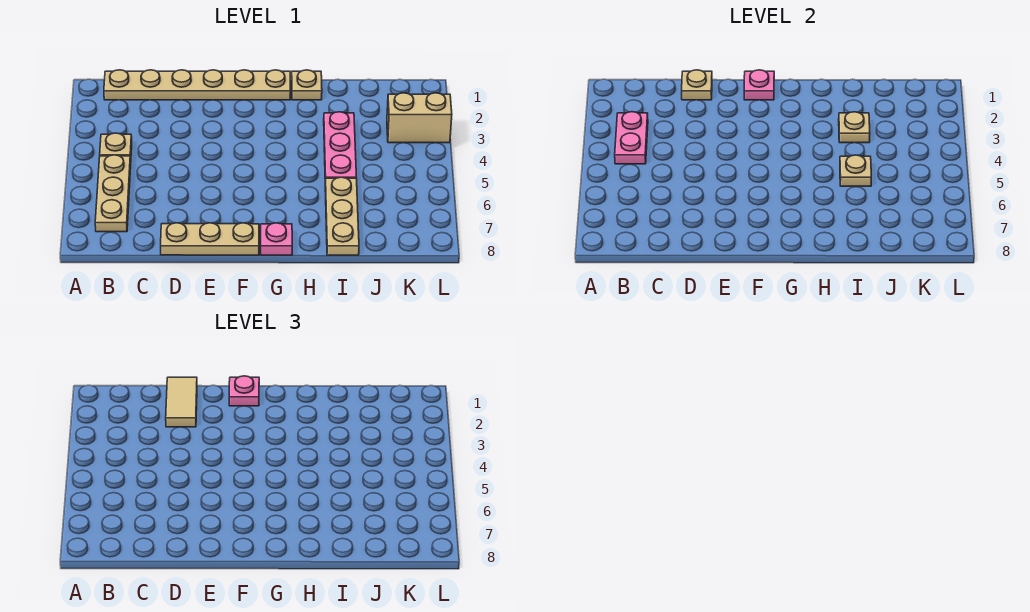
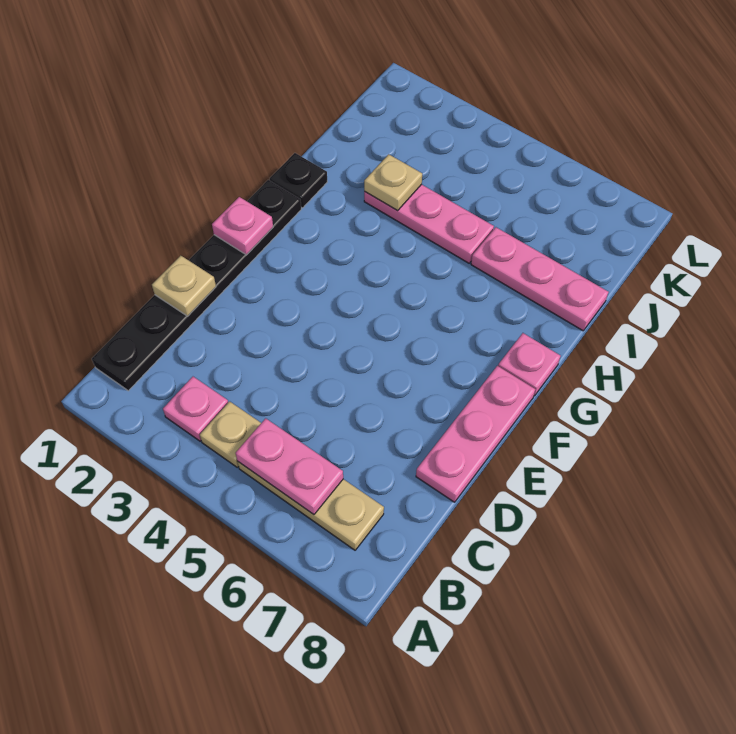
tan plate B1:G1 level 1 -> black plate B1:G1 level 1
pink plate B3:B4 level 2 -> pink plate B5:B6 level 2
tan tile D1:D2 level 3 -> none
tan plate D8:F8 level 1 -> pink plate D8:F8 level 1
pink plate F1 level 3 -> pink plate B3 level 1
tan plate H1 level 1 -> black plate H1 level 1
tan plate I5 level 2 -> none
tan plate I6:I8 level 1 -> pink plate I6:I8 level 1
tan brick K3:L3 level 1 -> none

